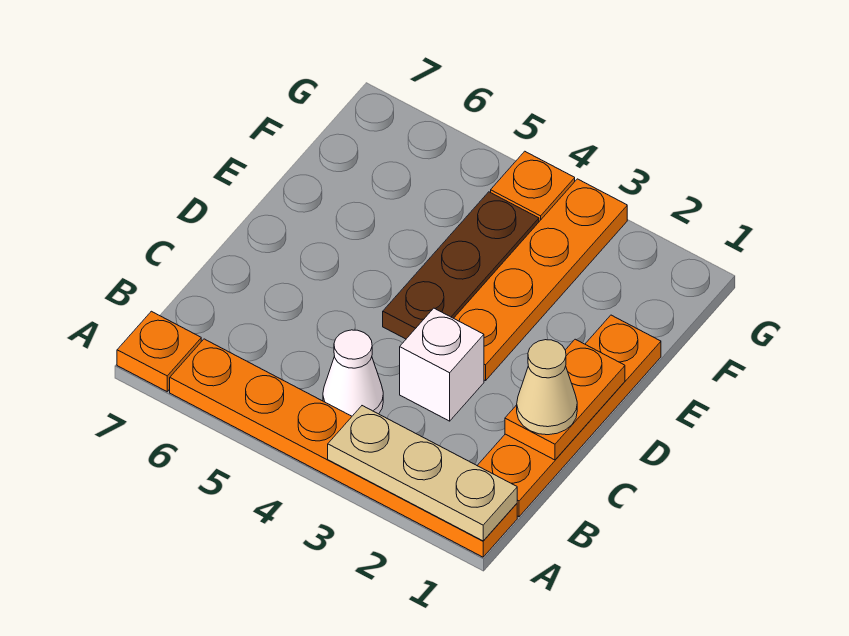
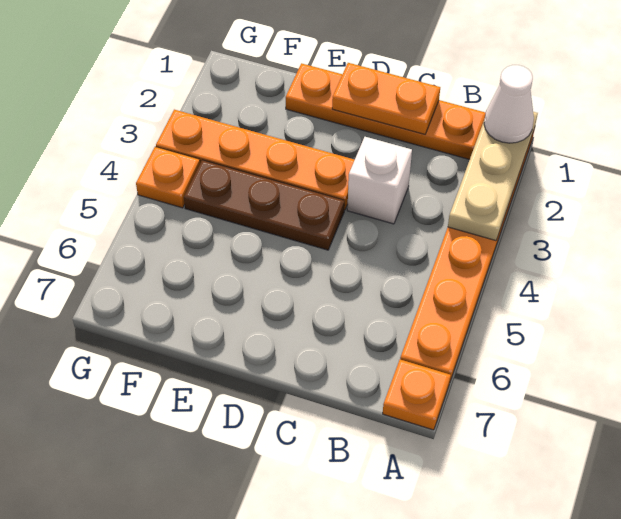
white cone B4 level 1 -> white cone A1 level 3
tan cone C1 level 3 -> none

